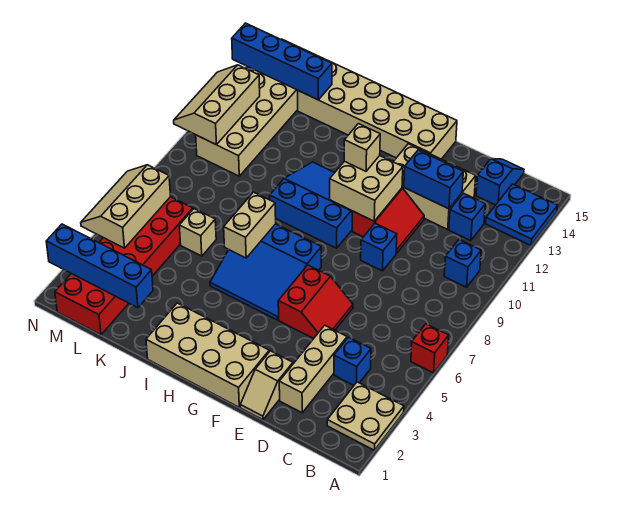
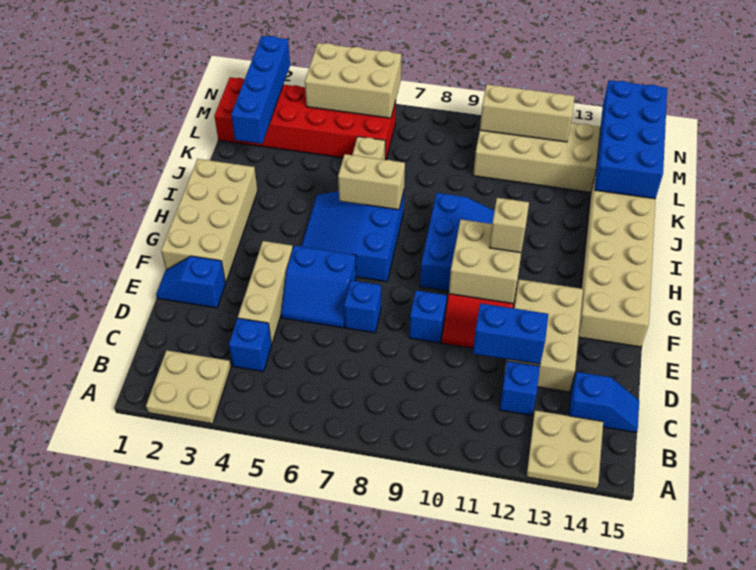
red brick A6 level 1 -> none
blue plate A13:B14 level 1 -> tan plate A13:B14 level 1
blue brick B10 level 1 -> blue brick E7 level 1
tan brick D2:D4 level 1 -> tan brick D4:F4 level 1
blue brick D12:E12 level 2 -> blue brick D11:D12 level 2
tan slope E1:E2 level 1 top 2 -> blue slope E1:E2 level 1 top 2
red slope E5:F6 level 1 top F -> blue slope E5:F6 level 1 top F
blue brick K14:N14 level 2 -> blue brick K14:N15 level 2
tan slope M4:N6 level 2 top M -> tan brick M4:N6 level 2

